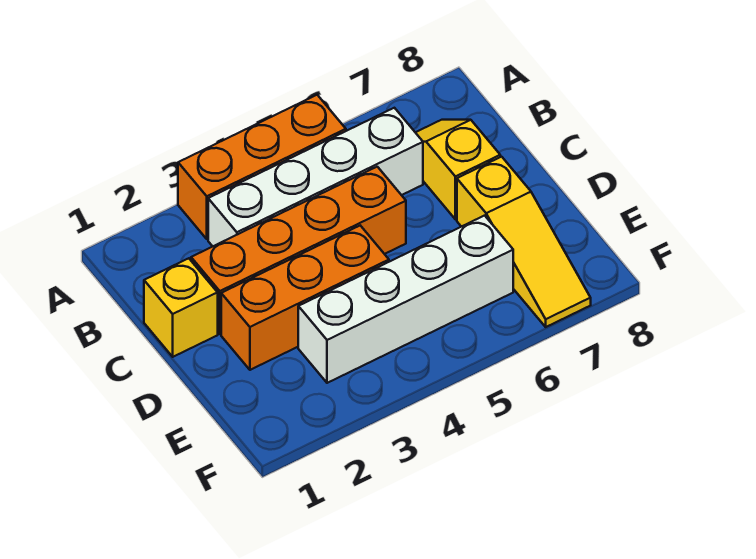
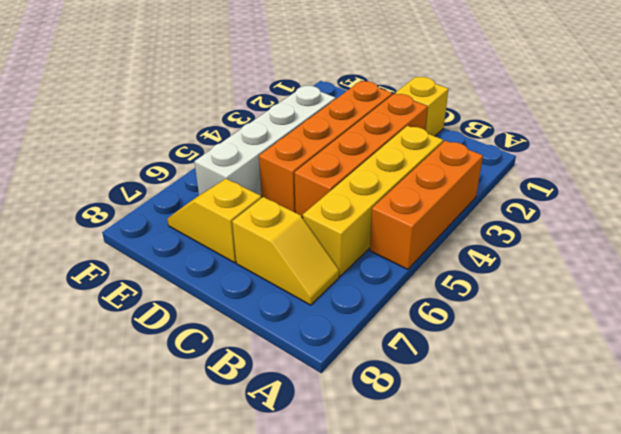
white brick B3:B6 level 1 -> yellow brick B3:B6 level 1
orange brick D2:D4 level 1 -> orange brick D2:D5 level 1
yellow slope D7:F7 level 1 top D -> yellow slope D7:E7 level 1 top D

